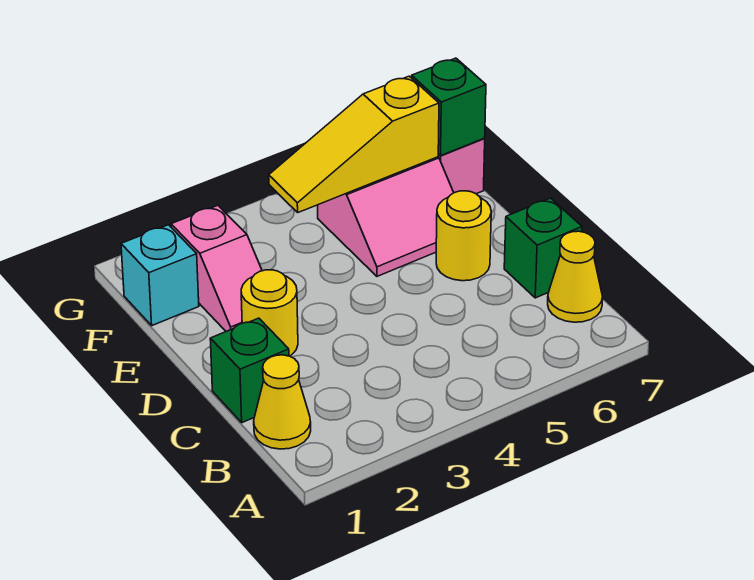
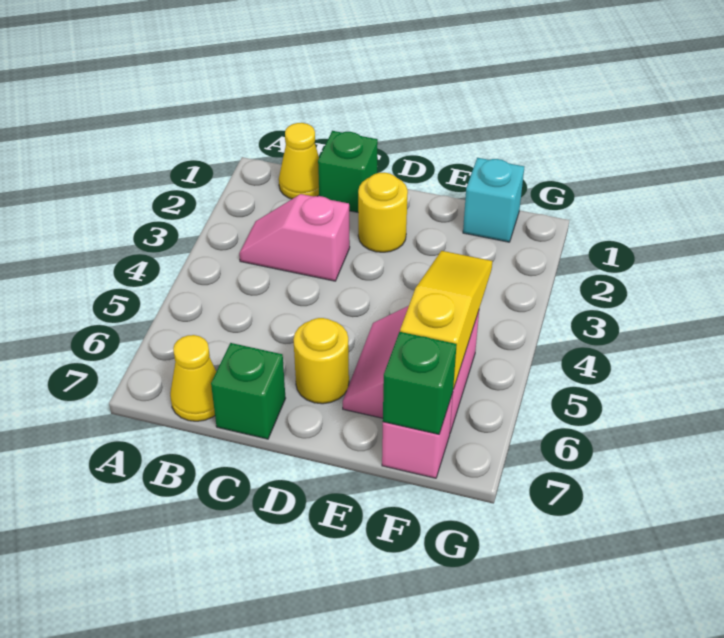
pink slope E2:F2 level 1 top F -> pink slope B3:C3 level 1 top C

